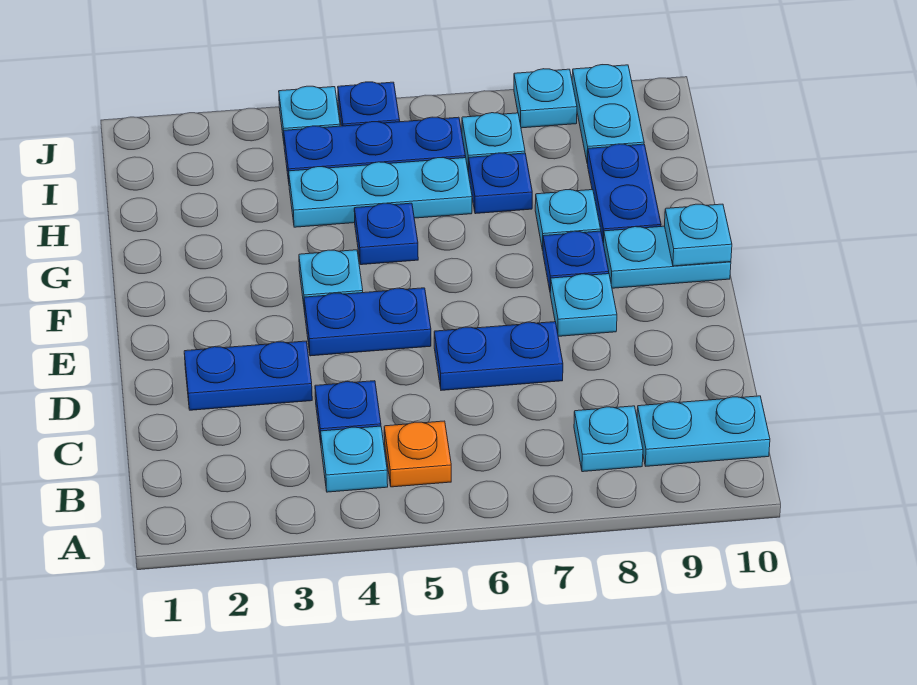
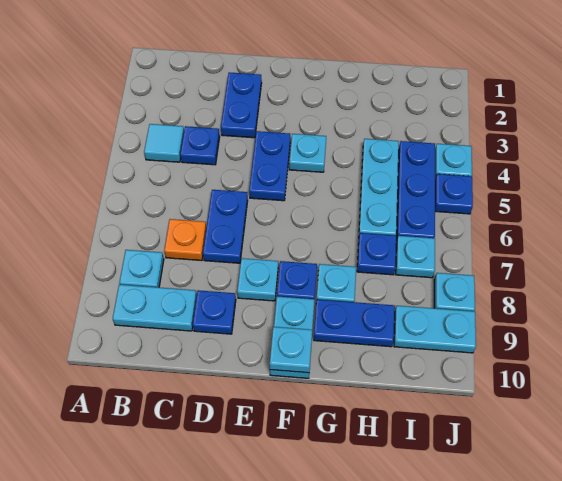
cyan plate B4 level 1 -> cyan tile B4 level 1
orange plate B5 level 1 -> orange plate C7 level 1
cyan plate B9:B10 level 1 -> cyan plate B9:C9 level 1
blue plate G5 level 1 -> blue plate D9 level 1

